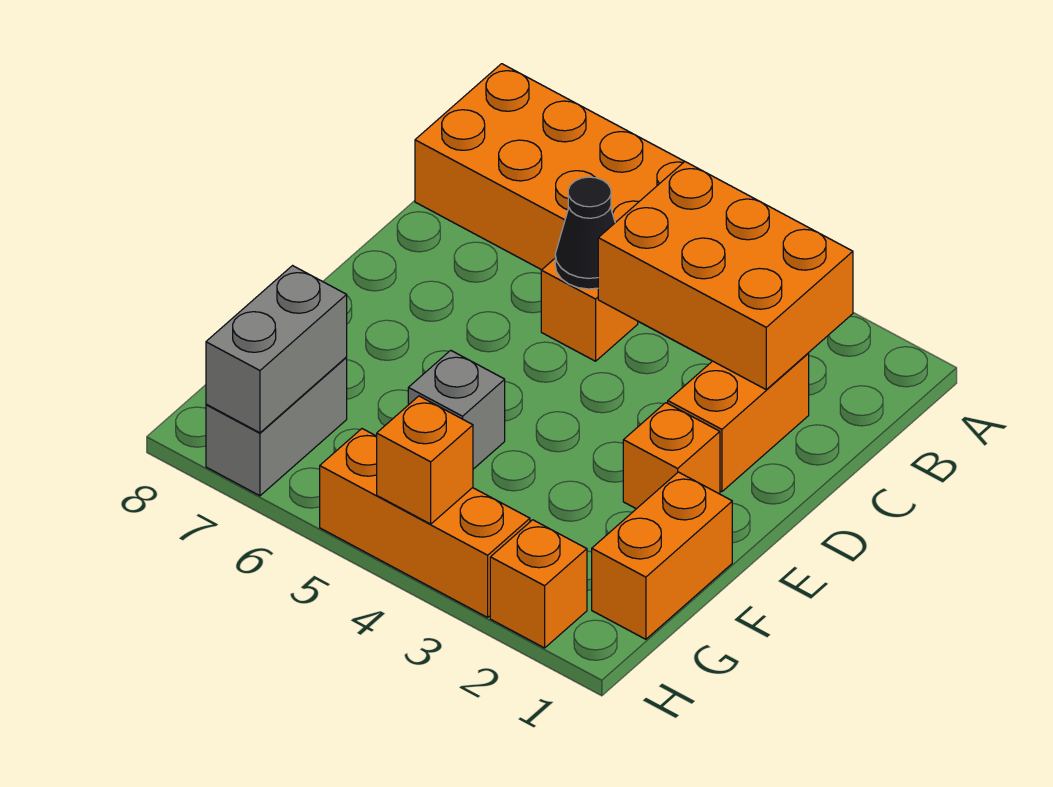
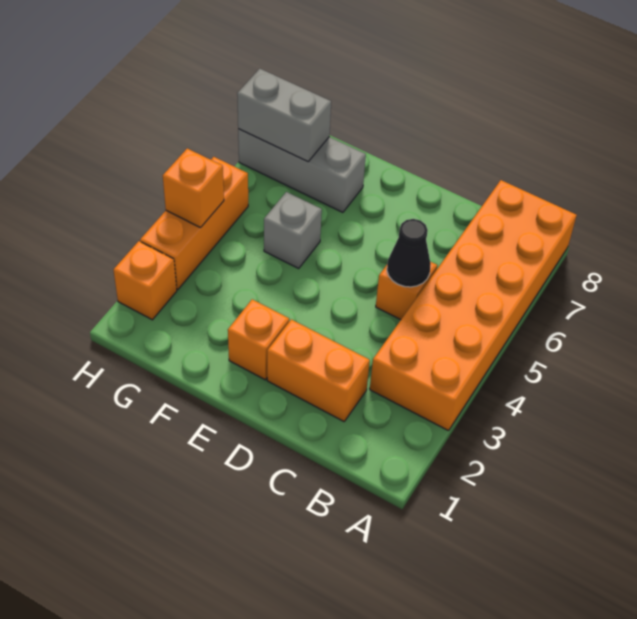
orange brick B2:C4 level 2 -> none
orange brick F1:G1 level 1 -> none
grey brick G7:H7 level 1 -> grey brick F7:H7 level 1

